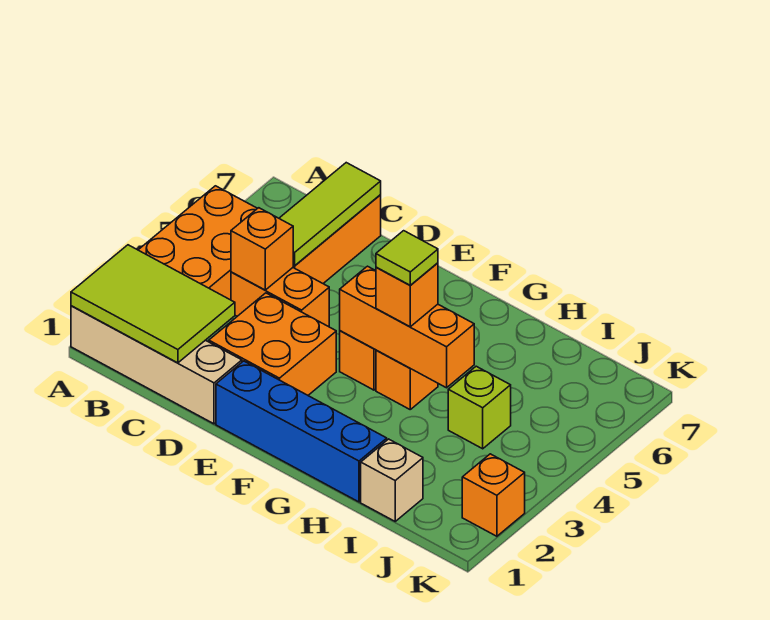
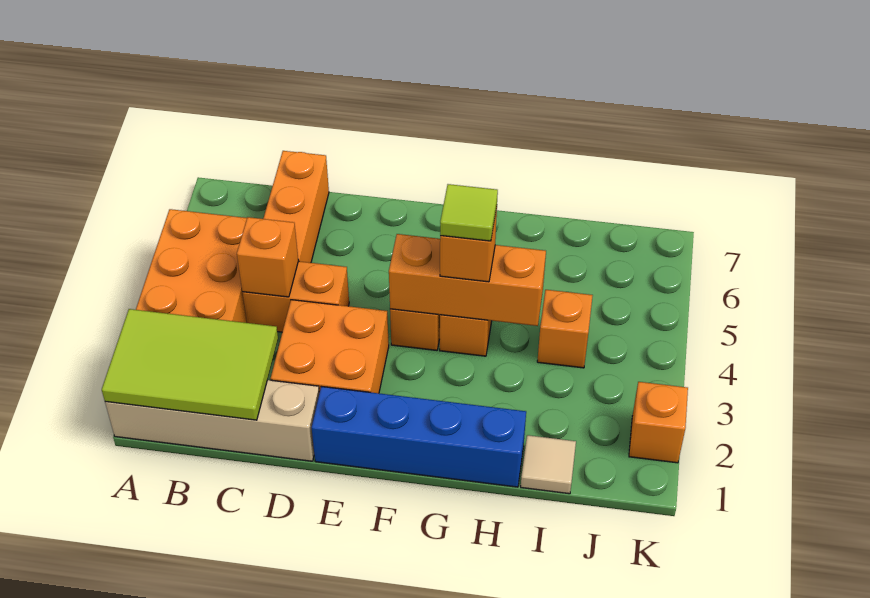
lime tile C5:C7 level 2 -> none
tan brick I1 level 1 -> tan tile I1 level 1
lime brick I4 level 1 -> orange brick I4 level 1

